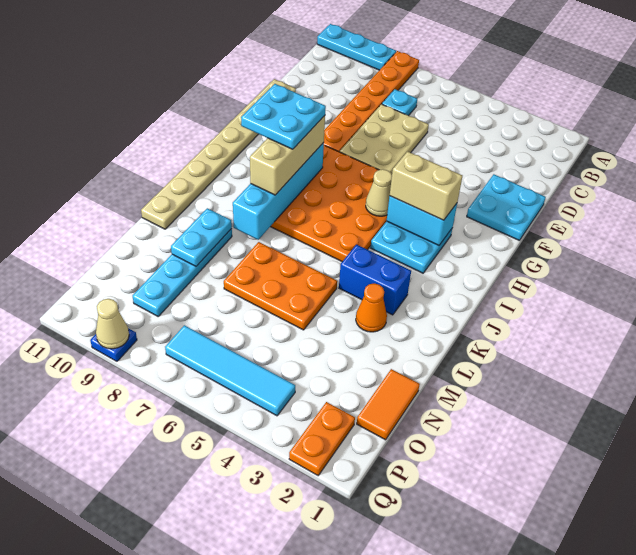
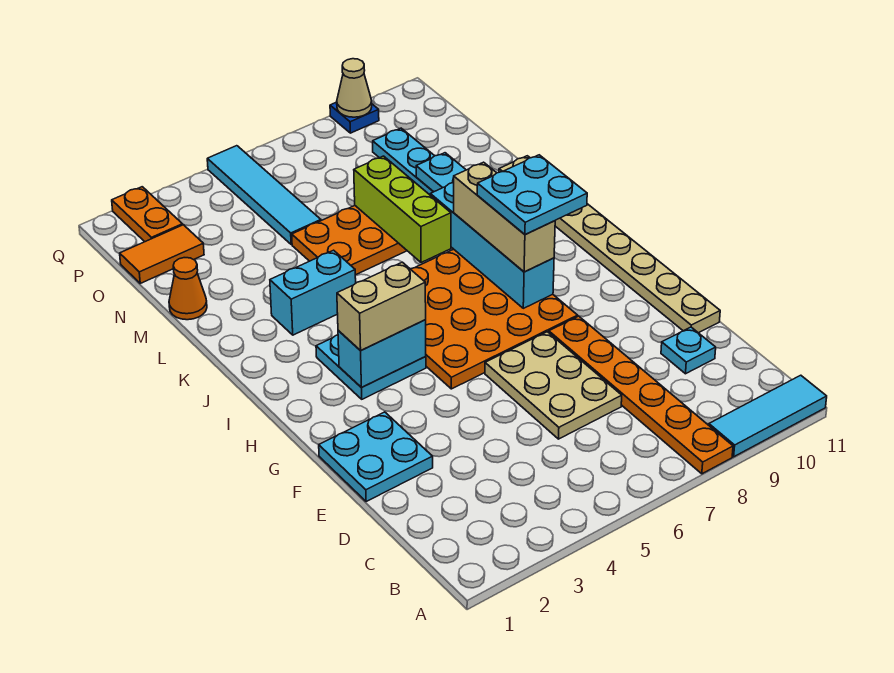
cyan plate A9:A11 level 1 -> cyan tile A9:A11 level 1
cyan plate C7 level 1 -> cyan plate D10 level 1
tan cone H5 level 2 -> none
blue brick K3:K4 level 1 -> cyan brick K3:K4 level 1
none -> lime brick K7:M7 level 2
orange cone L3 level 1 -> orange cone M1 level 1
orange tile N1:O1 level 1 -> orange tile O1:O2 level 1
cyan tile P4:P7 level 1 -> cyan tile N5:Q5 level 1

